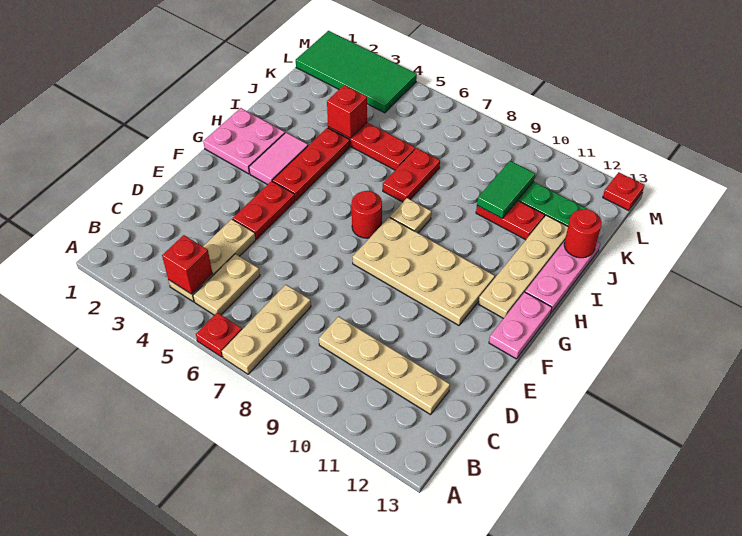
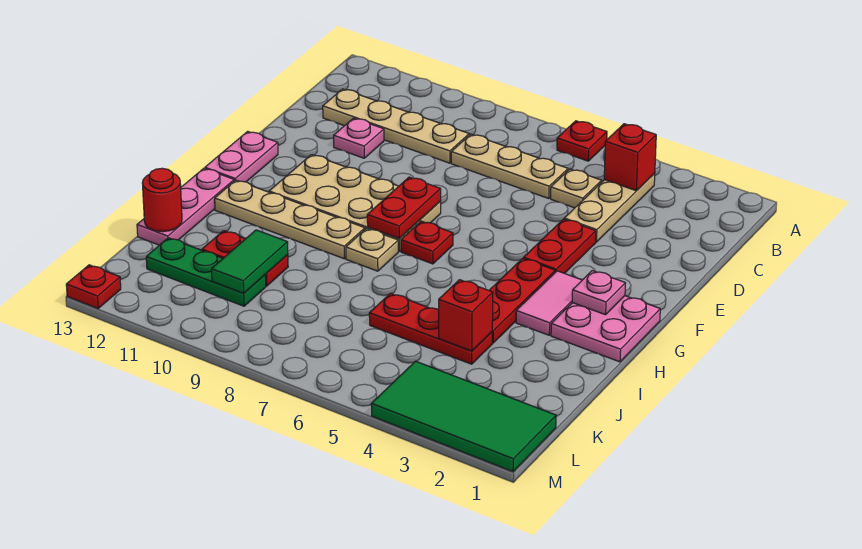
tan plate A7:C7 level 1 -> tan plate C6:C8 level 1
tan plate B5:C5 level 1 -> tan plate C5 level 1
none -> pink plate D11 level 1
none -> pink plate G2 level 2
red round brick G7 level 1 -> red plate G7 level 1
tan plate G12:J12 level 1 -> tan plate H9:H12 level 1
red plate I7:J7 level 1 -> red plate F8:G8 level 2

